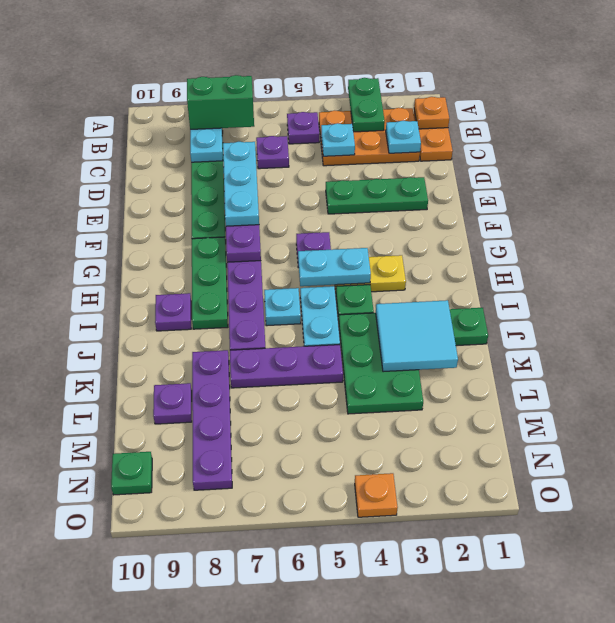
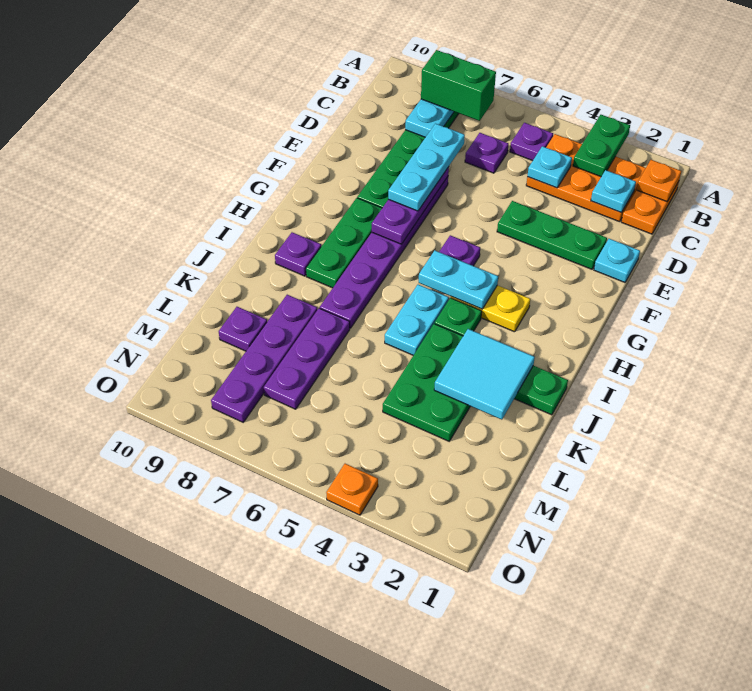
cyan plate I6 level 1 -> cyan plate E1 level 1
purple plate K5:K7 level 1 -> purple plate K7:M7 level 1
green plate N10 level 1 -> none

